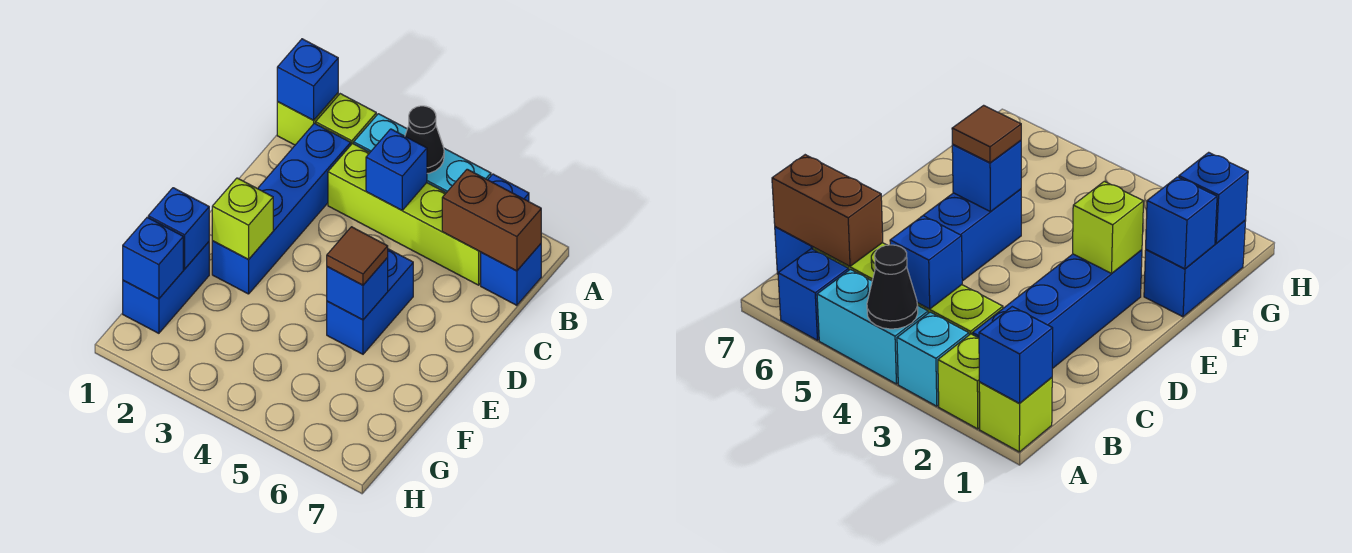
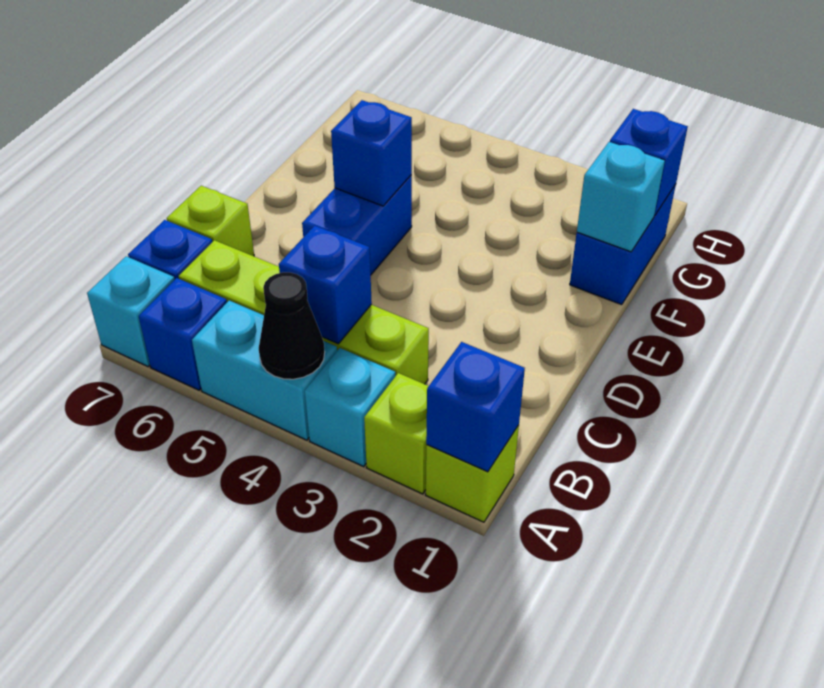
none -> cyan brick A7 level 1
blue brick B2:E2 level 1 -> none
brown brick B6:B7 level 2 -> none
lime brick E2 level 2 -> lime brick C7 level 1
brown tile E5 level 3 -> none
blue brick F1 level 2 -> cyan brick F1 level 2

